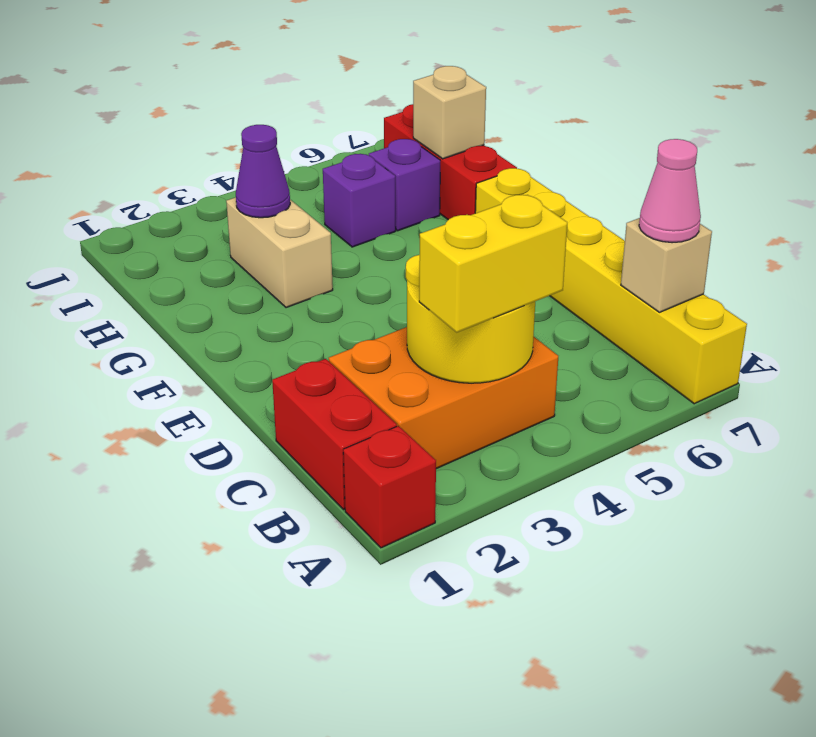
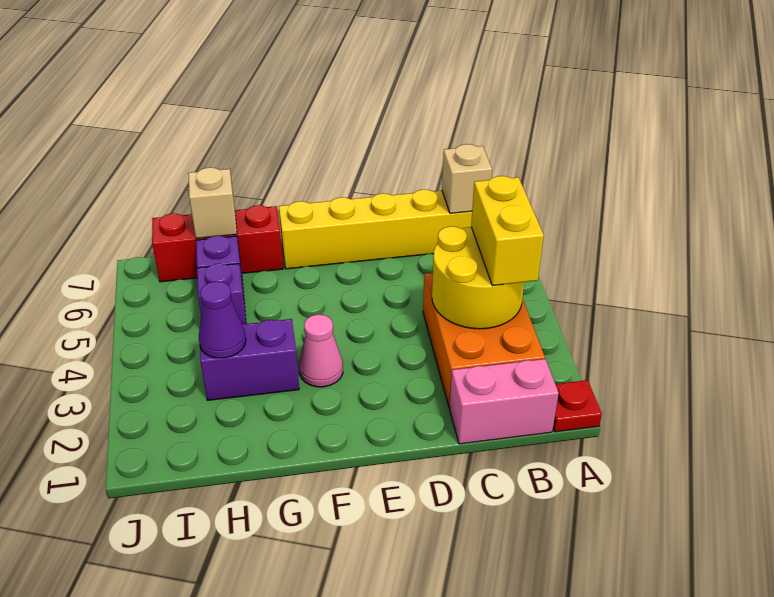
red brick A1 level 1 -> red plate A1 level 1
red brick B1:C1 level 1 -> pink brick B1:C1 level 1
pink cone B7 level 3 -> pink cone F3 level 1
tan brick G3:H3 level 1 -> purple brick G3:H3 level 1

